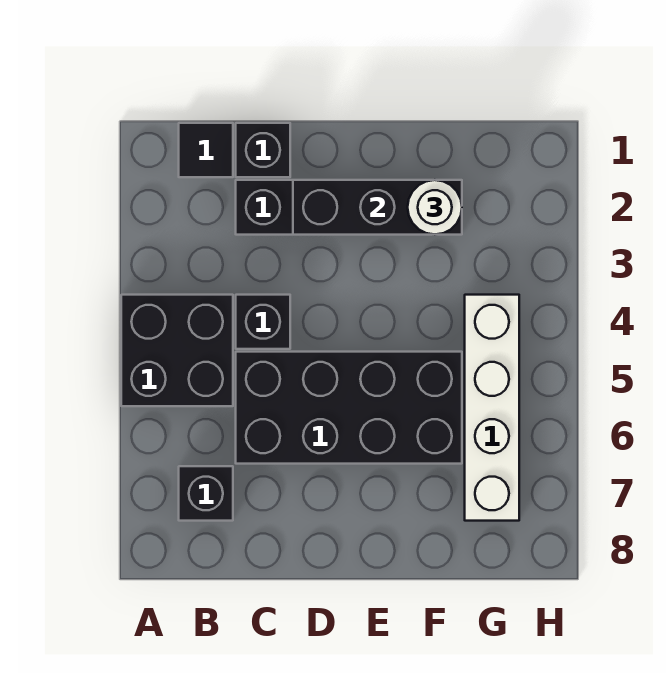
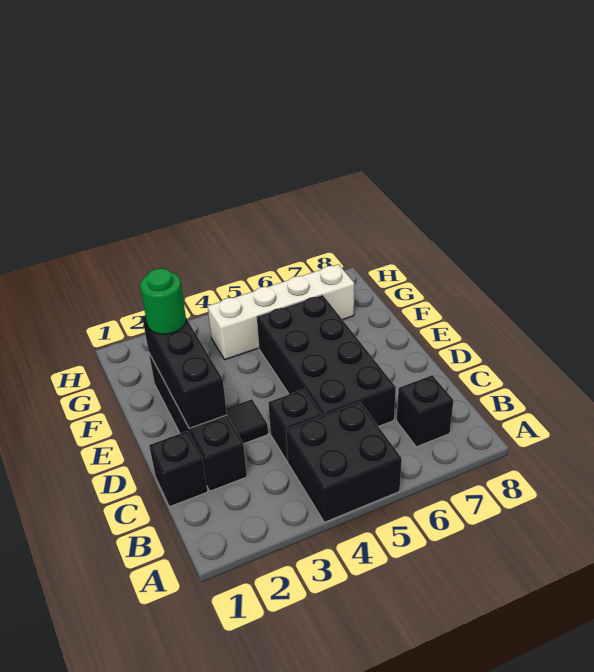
black tile B1 level 1 -> black tile D3 level 1
white round brick F2 level 3 -> green round brick F2 level 3

